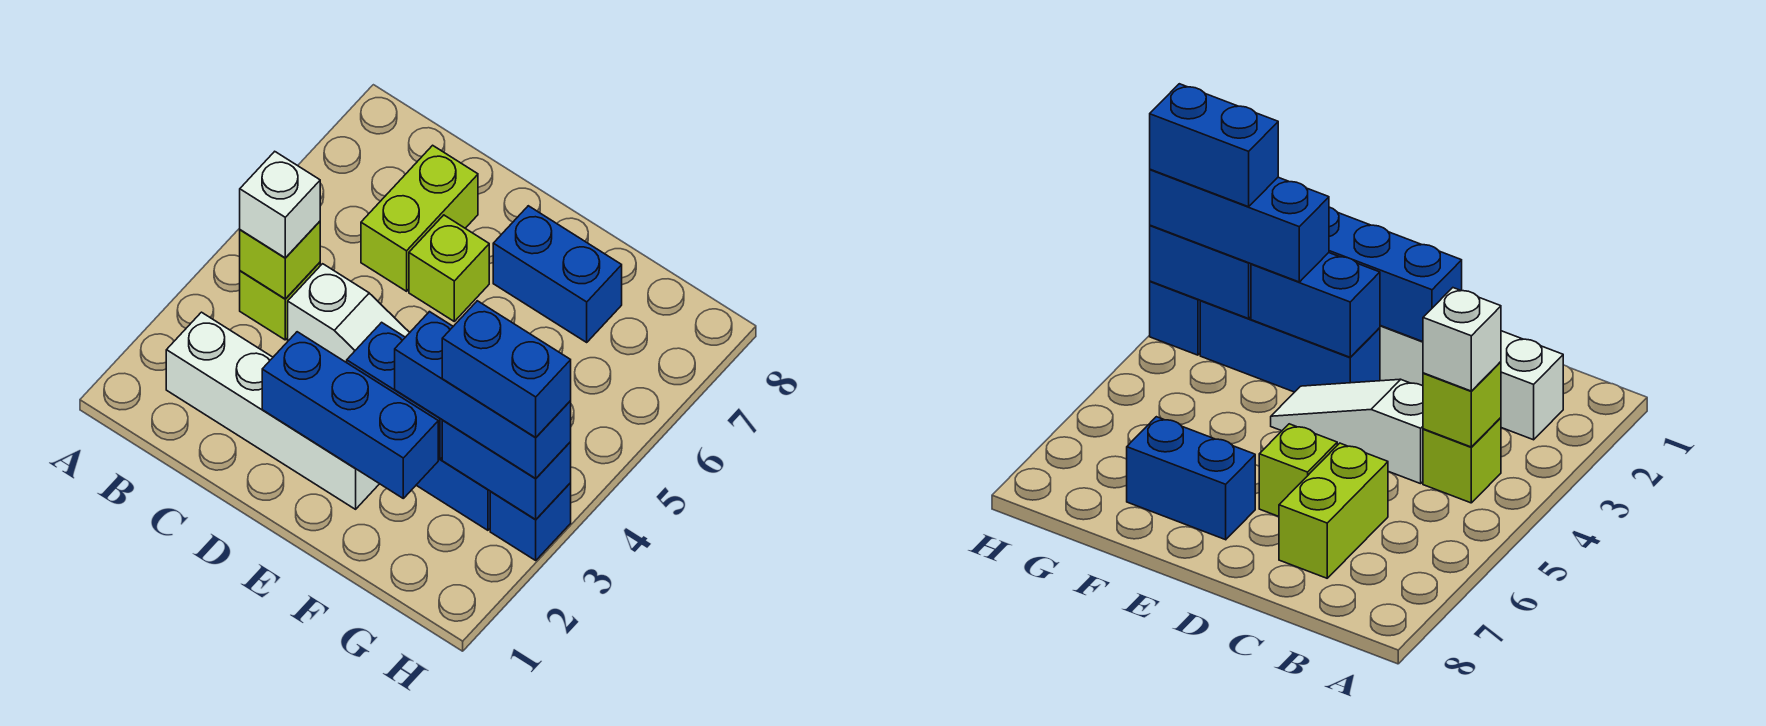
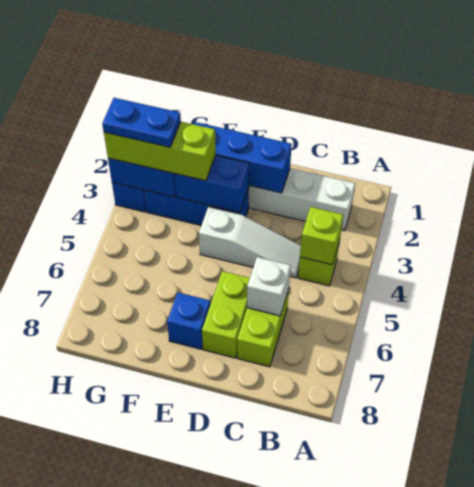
white brick B4 level 3 -> white brick C6 level 2
white slope C4:E4 level 1 top C -> white slope C4:E4 level 1 top E
lime brick D6 level 1 -> lime brick D6:D7 level 1
blue brick E7:F7 level 1 -> blue brick E7 level 1
blue brick F3:H3 level 3 -> lime brick F3:H3 level 3
blue brick G3:H3 level 4 -> blue plate G3:H3 level 4

